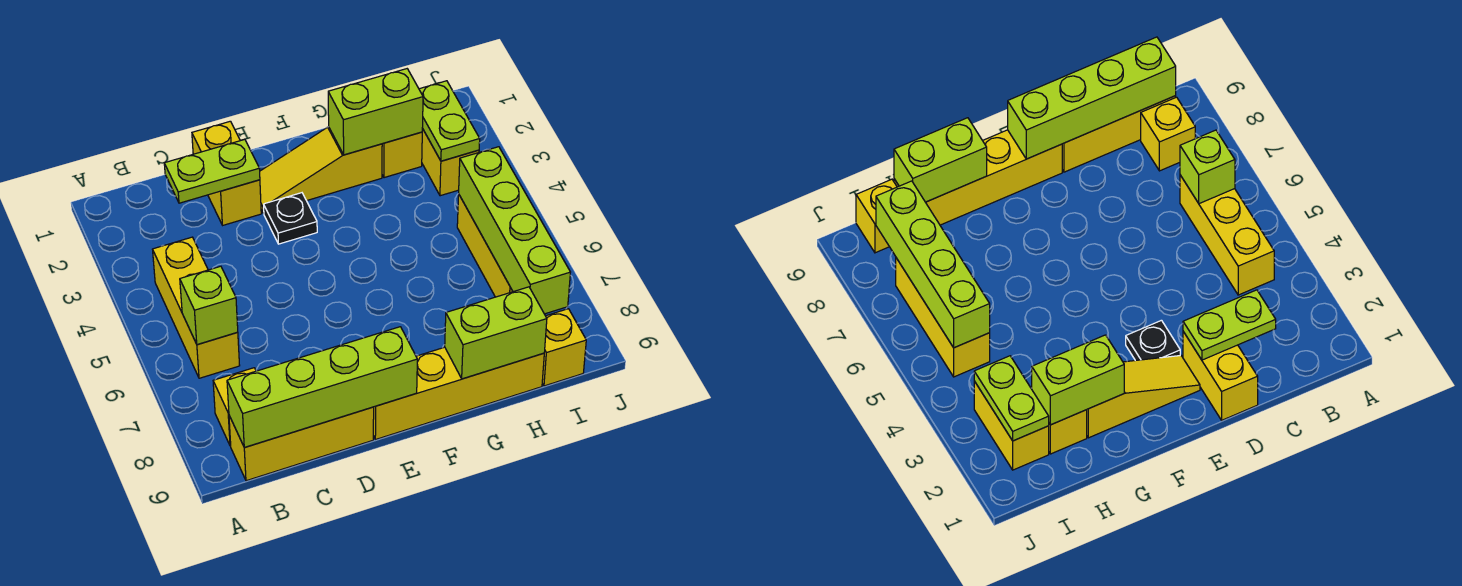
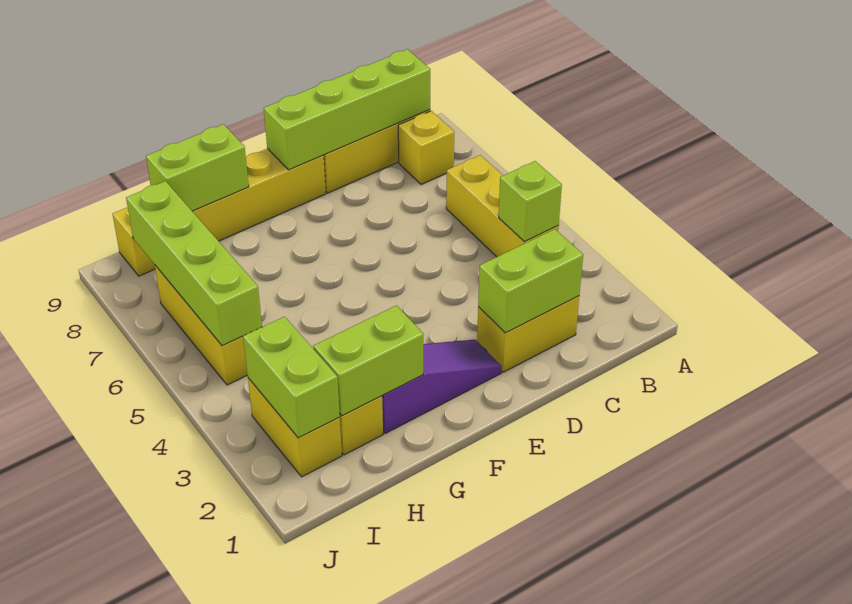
lime brick B6 level 2 -> lime brick B4 level 2
lime plate C2:D2 level 2 -> lime brick C2:D2 level 2
yellow brick D1:D2 level 1 -> yellow brick C2:D2 level 1
yellow slope E2:G2 level 1 top G -> purple slope E2:G2 level 1 top G
black plate E3 level 1 -> none
lime plate I2:I3 level 2 -> lime brick I2:I3 level 2

